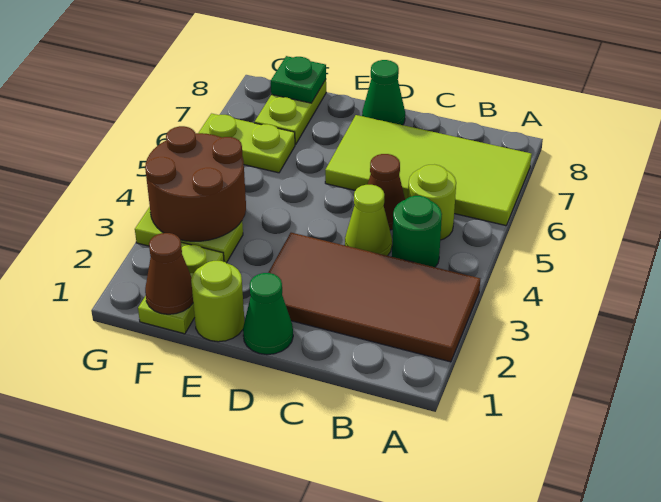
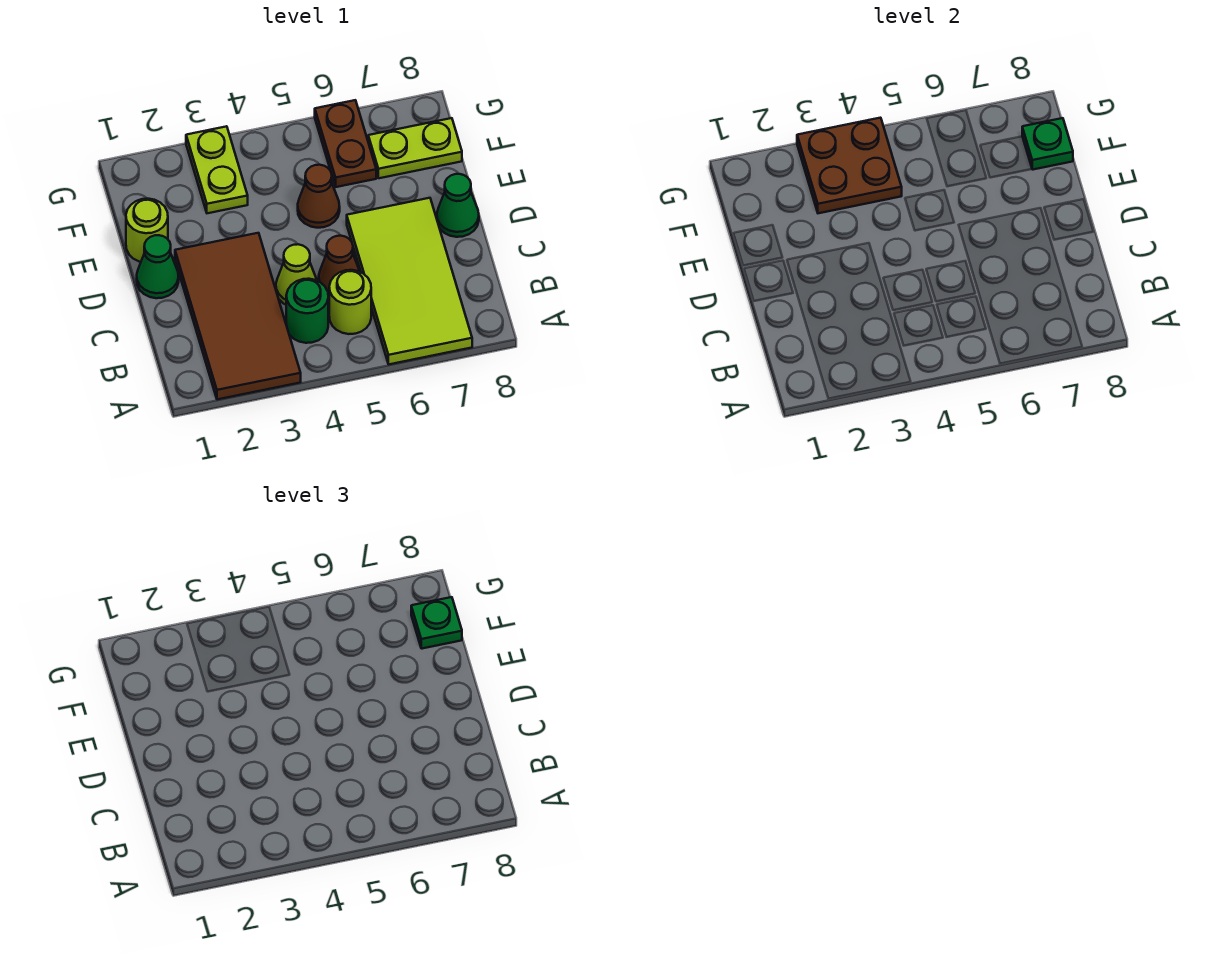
lime plate F1:F2 level 1 -> none
brown cone F1 level 2 -> brown cone E5 level 1
brown round brick F3:G4 level 2 -> brown plate F3:G4 level 2
lime plate F6:G6 level 1 -> brown plate F6:G6 level 1
none -> green plate F8 level 3

